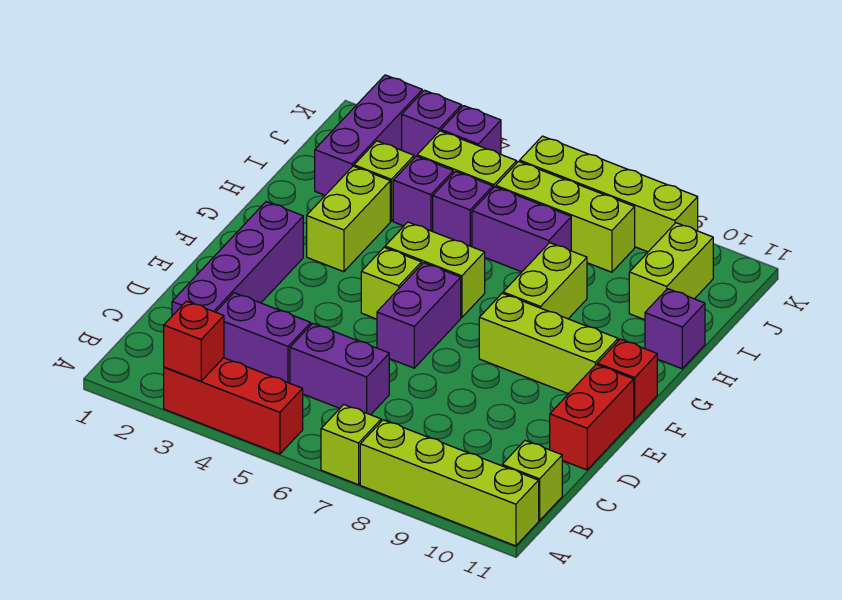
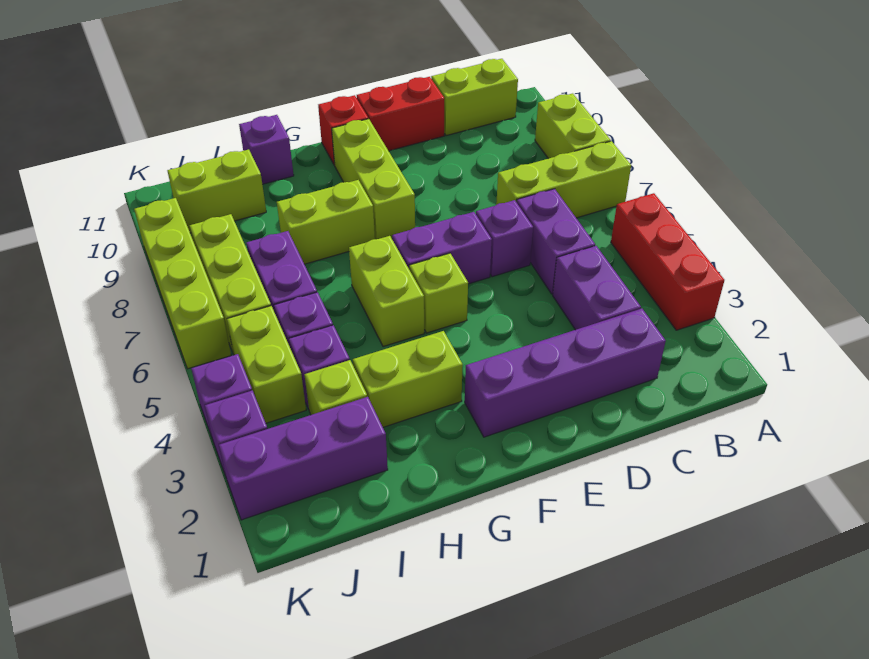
red brick A3 level 2 -> none
lime brick A7 level 1 -> lime brick A7:C7 level 1
lime brick A8:A11 level 1 -> lime brick A8:A9 level 1
lime brick B11 level 1 -> lime brick B11:C11 level 1
none -> purple brick D6 level 1

